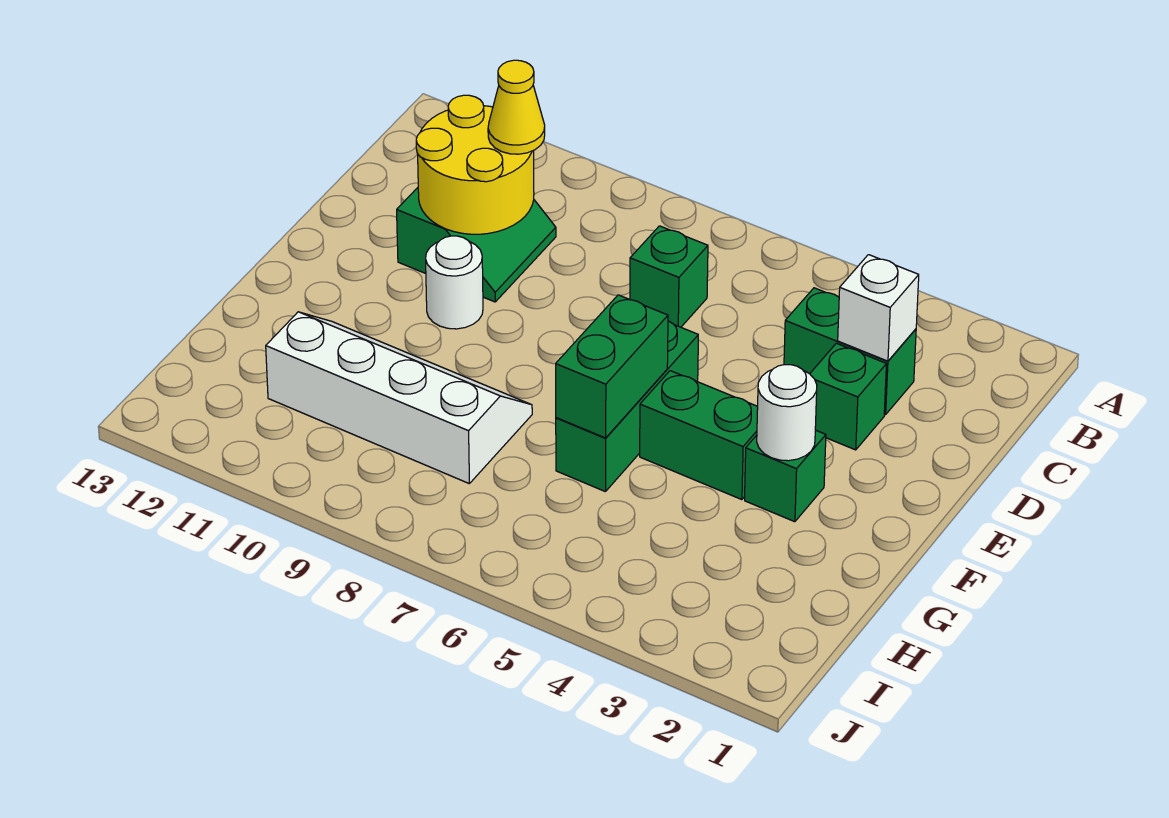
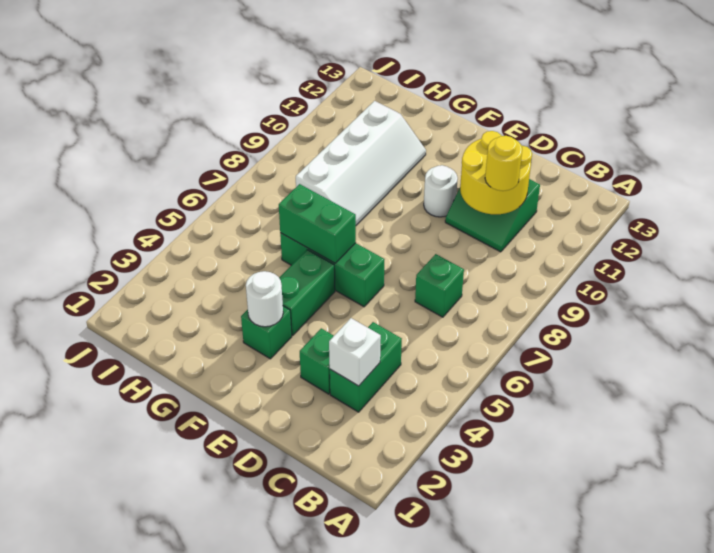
yellow cone C10 level 3 -> yellow round brick C10 level 3

